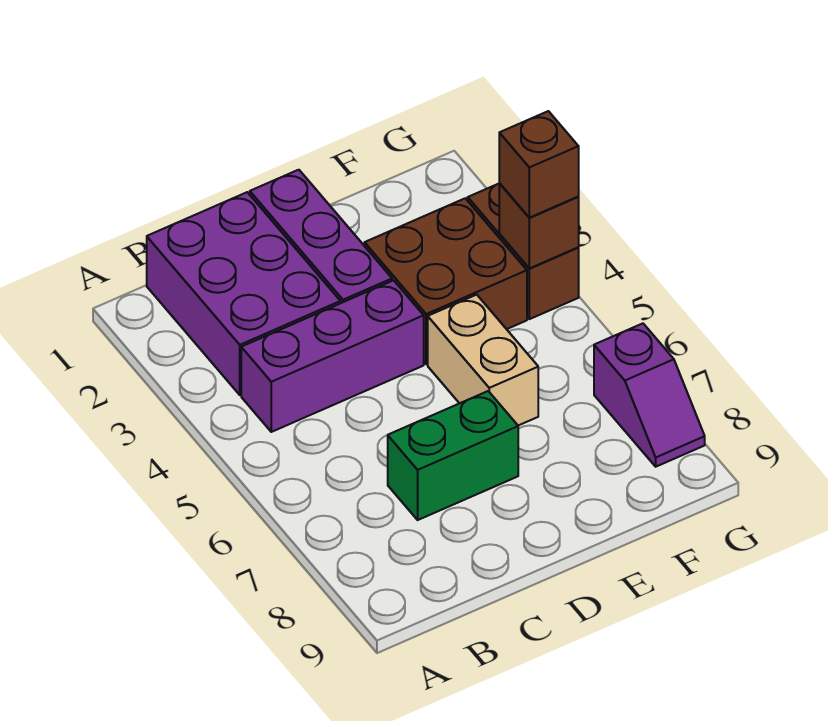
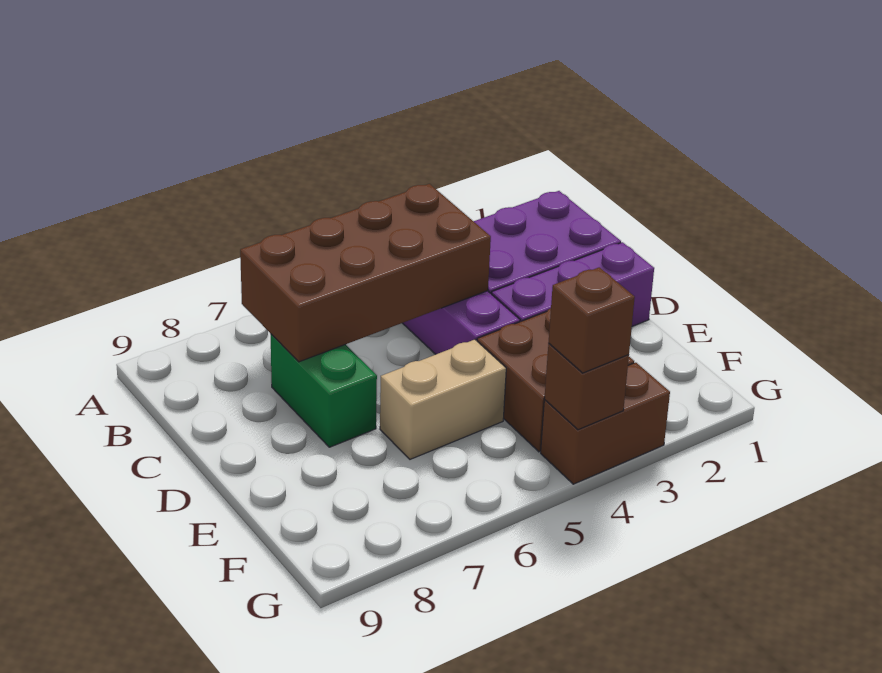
none -> brown brick B4:C7 level 2
purple slope G7:G8 level 1 top 7 -> none

